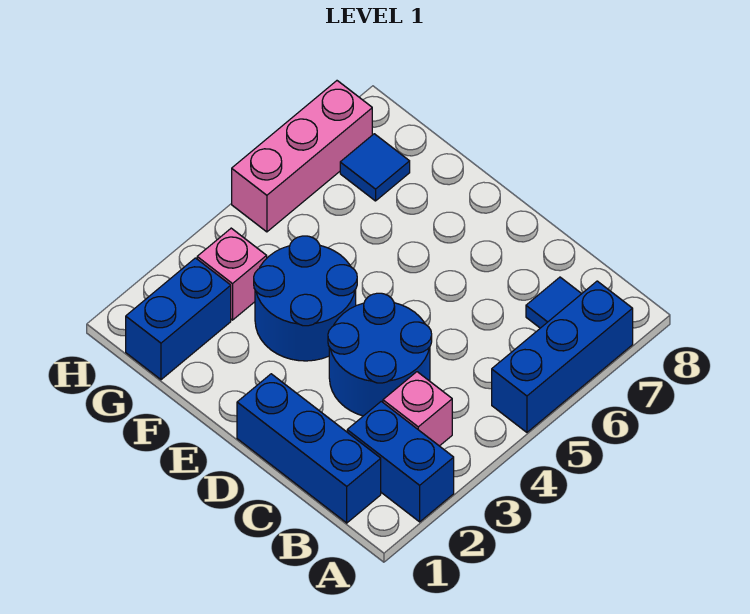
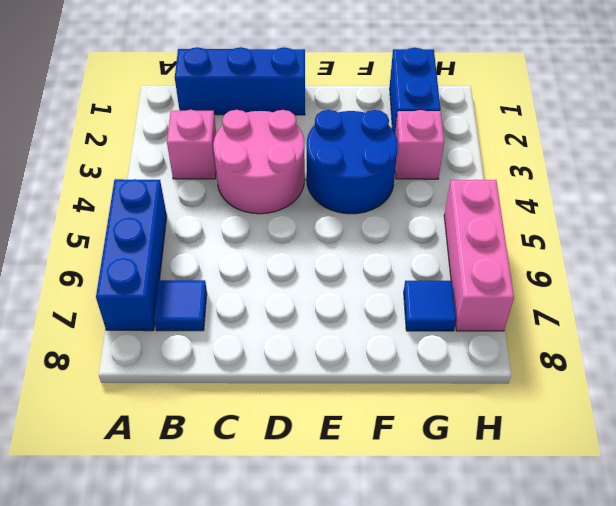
blue brick A2:B2 level 1 -> none
blue round brick C3:D4 level 1 -> pink round brick C3:D4 level 1

